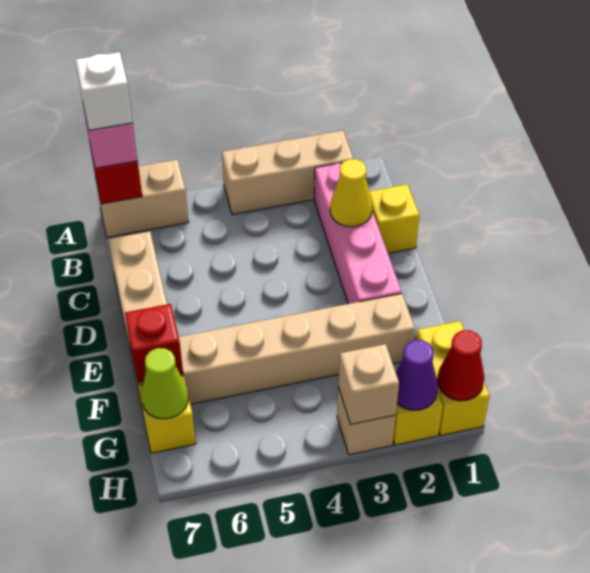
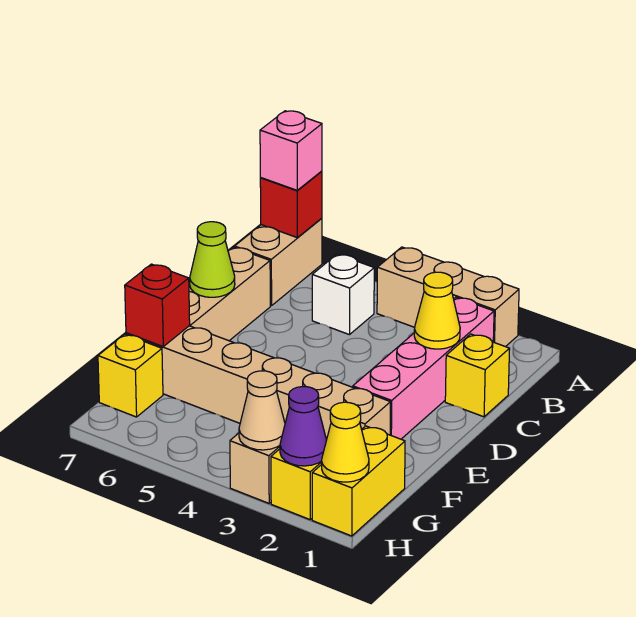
tan brick A6:A7 level 1 -> tan brick A7:B7 level 1
white brick A7 level 4 -> white brick B5 level 1
lime cone G7 level 2 -> lime cone D7 level 2
red cone H1 level 2 -> yellow cone H1 level 2
tan brick H3 level 2 -> tan cone H3 level 2

